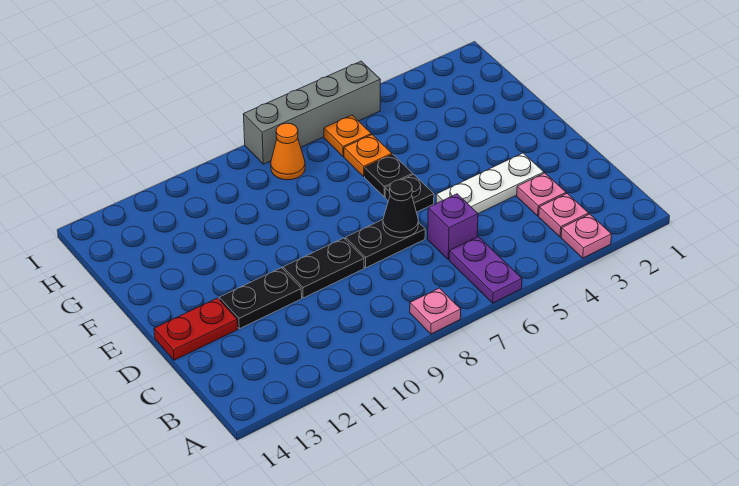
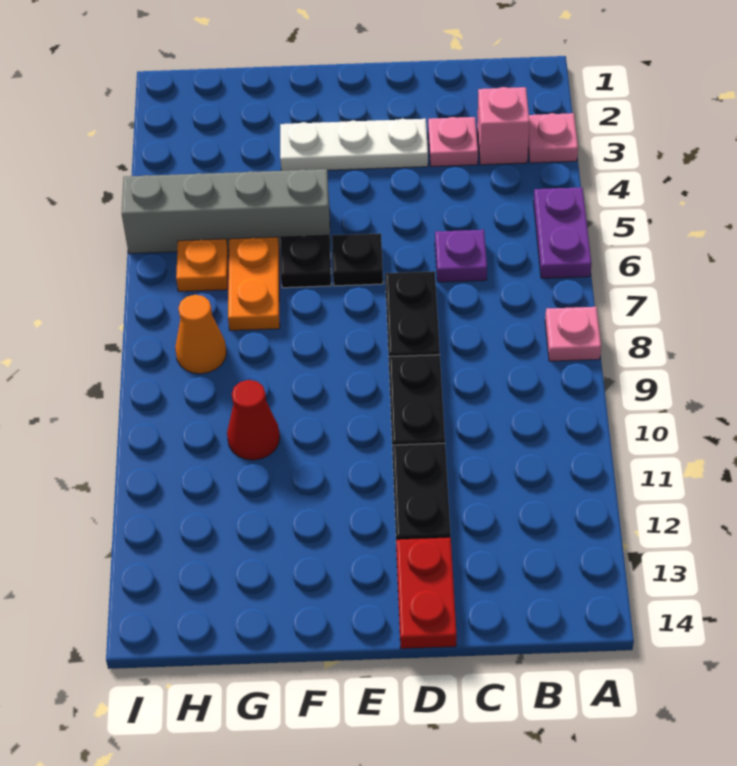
purple plate A6:B6 level 1 -> purple plate A5:A6 level 1
pink plate B3 level 1 -> pink brick B3 level 1
purple brick C6 level 1 -> purple plate C6 level 1
white plate D3:D5 level 1 -> white plate D3:F3 level 1
black cone D7 level 2 -> none
orange plate G6 level 1 -> orange plate G6:G7 level 1
none -> red cone G10 level 1
grey brick I5:I8 level 1 -> grey brick F5:I5 level 1

